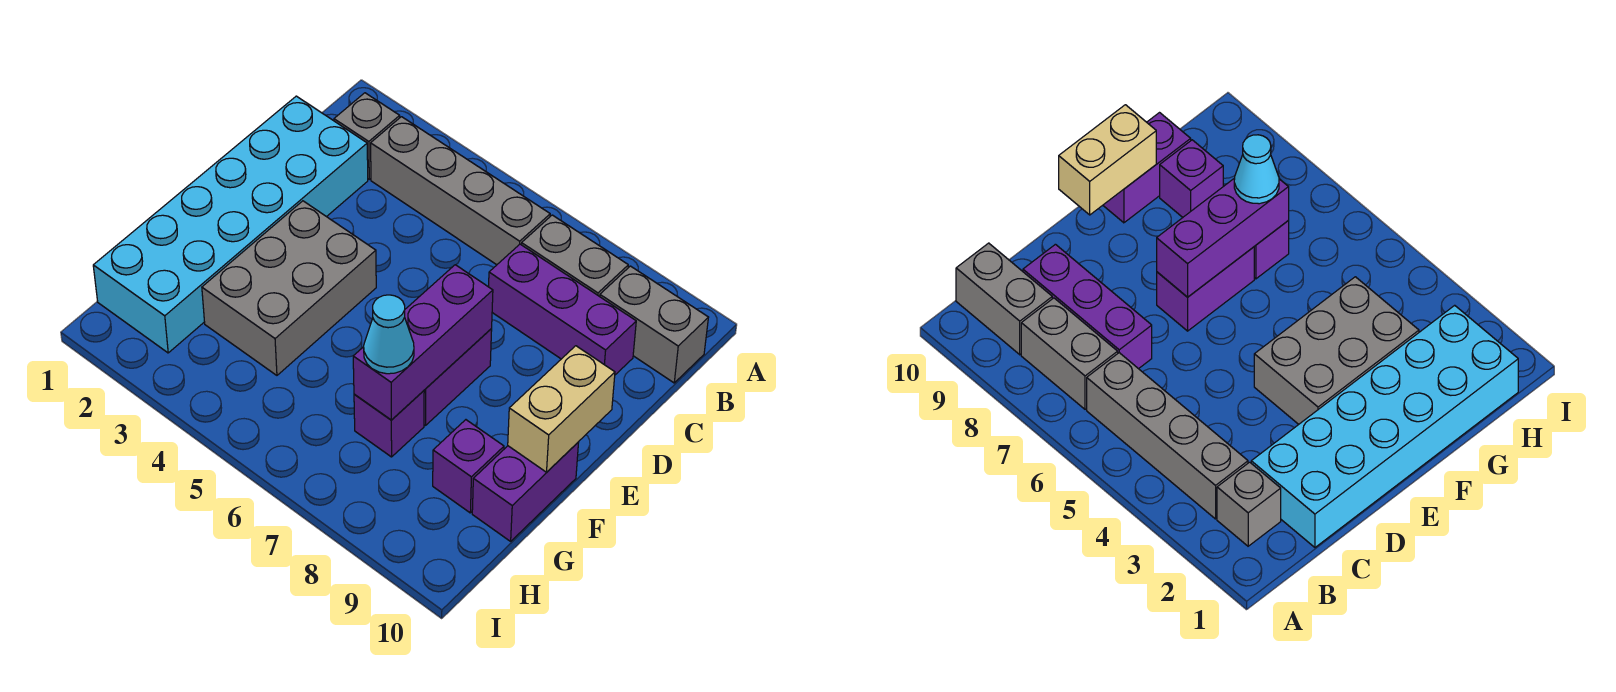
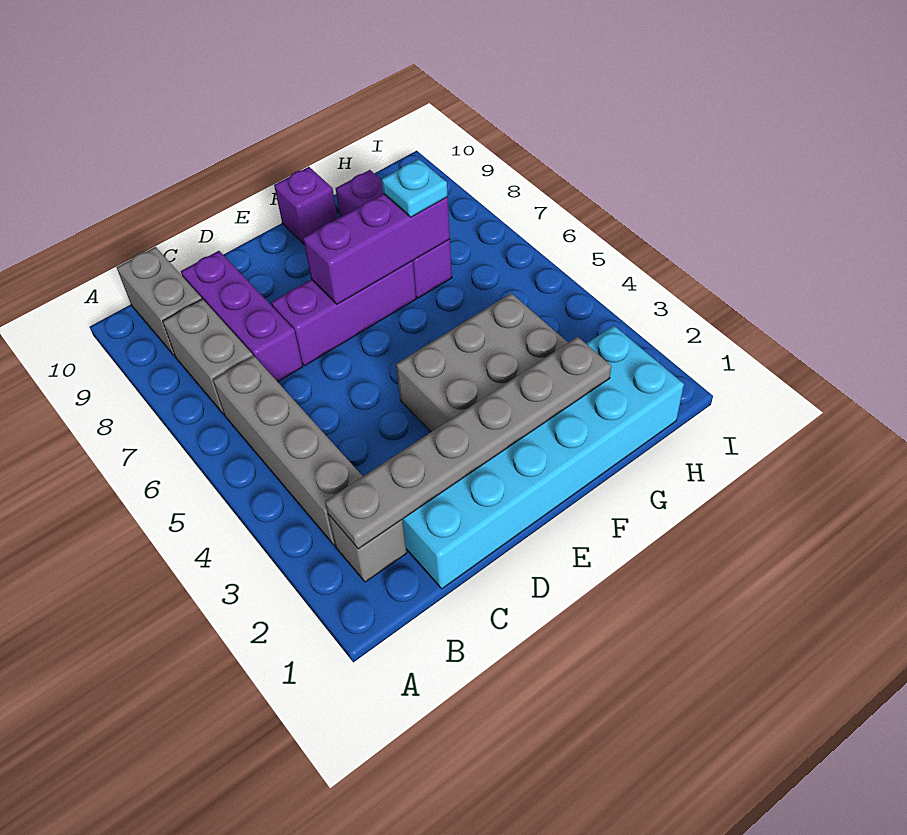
none -> grey plate B2:G2 level 2
purple brick E7:F7 level 1 -> purple brick D7:F7 level 1
tan brick E10:F10 level 2 -> none
purple brick F10:G10 level 1 -> purple brick F10 level 1
cyan cone G7 level 3 -> cyan plate G7 level 3

